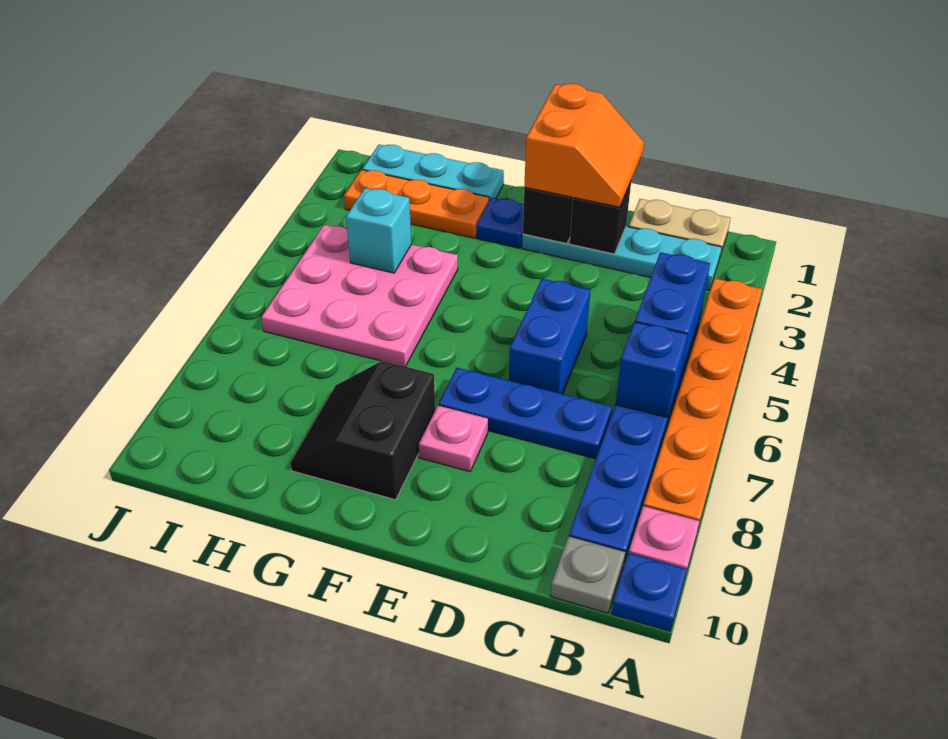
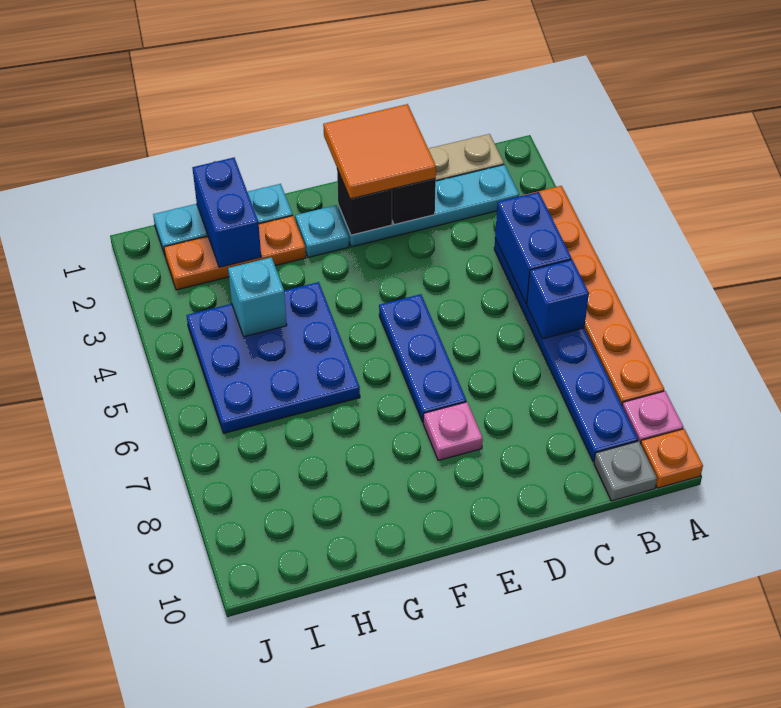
blue plate A10 level 1 -> orange plate A10 level 1
blue plate C7:E7 level 1 -> blue plate E5:E7 level 1
orange slope D1:E2 level 3 top E -> orange tile D1:E2 level 3
blue brick D5:D6 level 1 -> blue brick H1:H2 level 2
blue plate F2 level 1 -> cyan plate F2 level 1
black slope F8:G9 level 1 top F -> none
pink plate G4:I6 level 1 -> blue plate G4:I6 level 1

